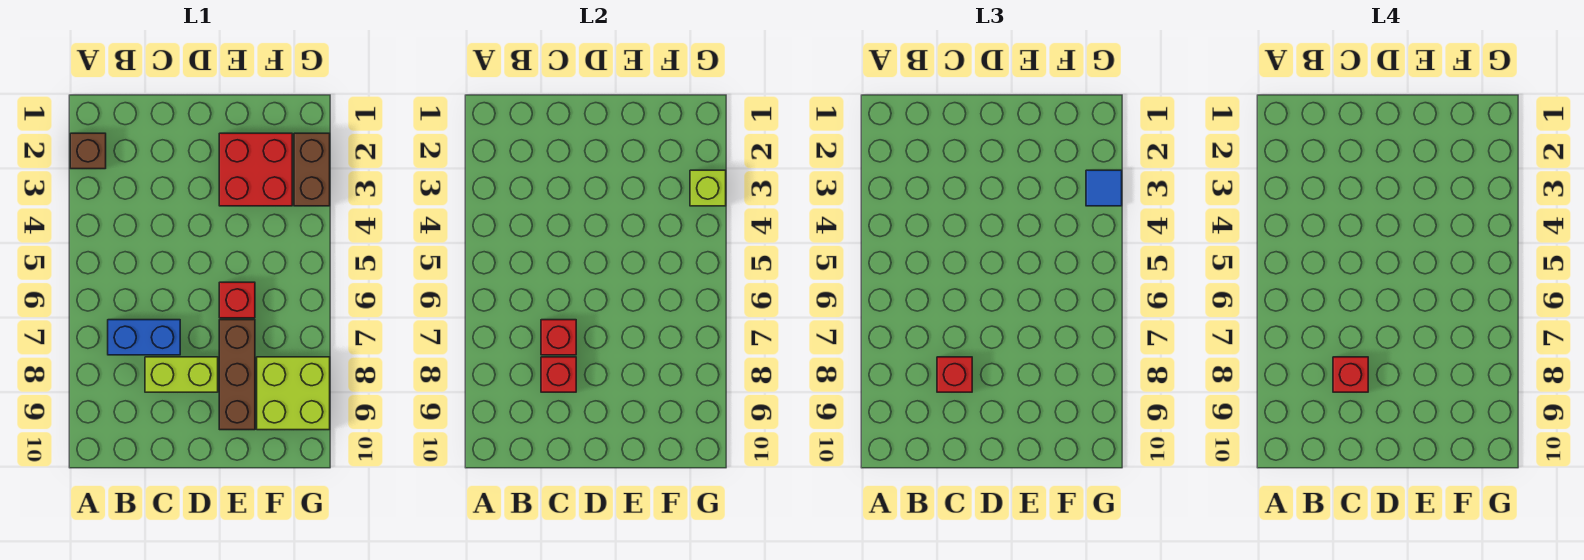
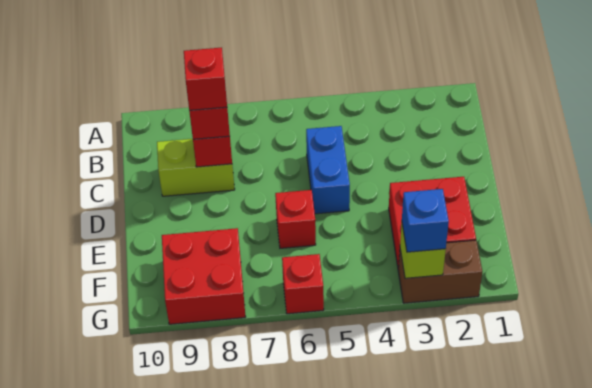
brown brick A2 level 1 -> none
blue brick B7:C7 level 1 -> blue brick C5:D5 level 1
red brick C7 level 2 -> red brick G6 level 1
lime brick C8:D8 level 1 -> lime brick C8:C9 level 1
brown brick E7:E9 level 1 -> none
lime brick F8:G9 level 1 -> red brick F8:G9 level 1
blue tile G3 level 3 -> blue brick G3 level 3

